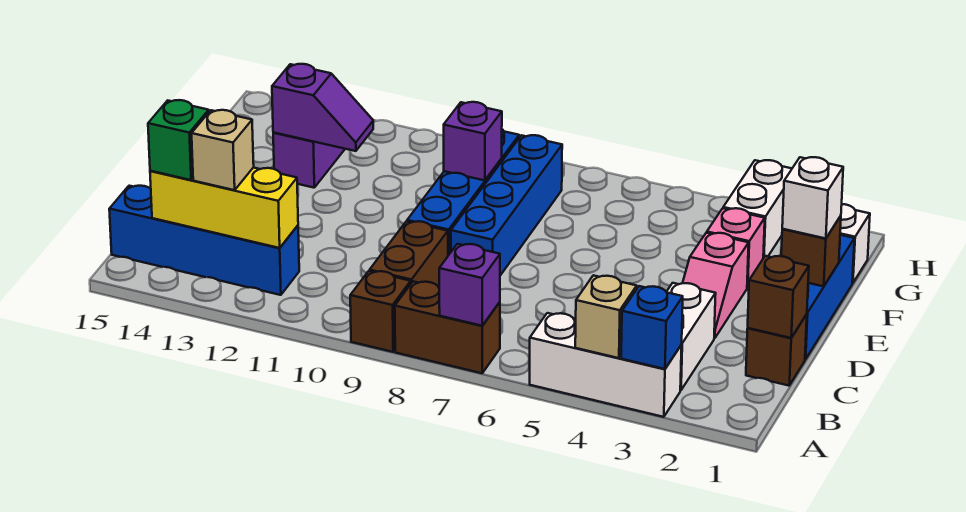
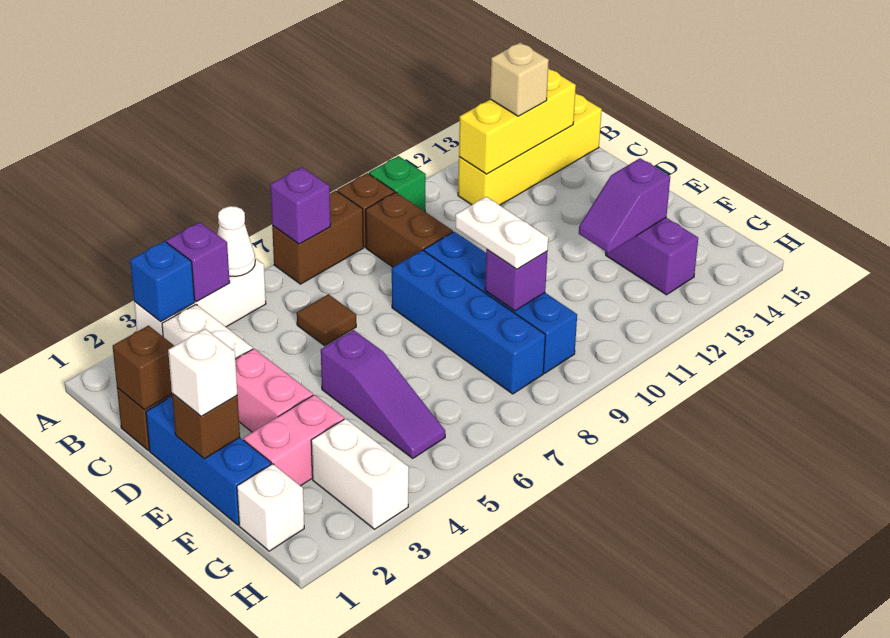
tan brick A4 level 2 -> purple brick A4 level 2
none -> white cone A5 level 2
blue brick B12:B15 level 1 -> yellow brick B12:B15 level 1
green brick B14 level 3 -> green brick A10 level 1
none -> brown tile C6 level 1
pink slope D3:E3 level 1 top E -> pink brick D3:E3 level 1
none -> purple slope E5:G5 level 1 top E
none -> white plate E9:F9 level 3
pink brick F3 level 1 -> pink brick F2:F3 level 1

